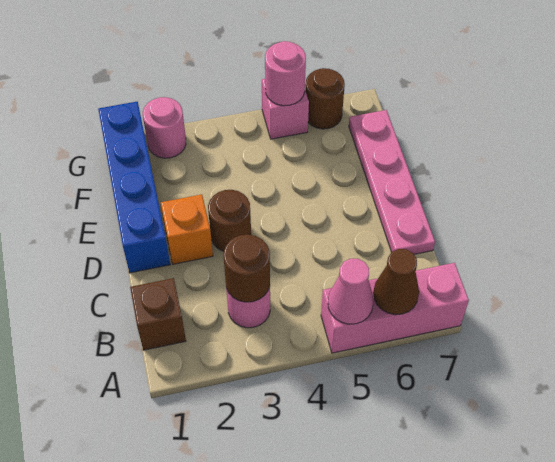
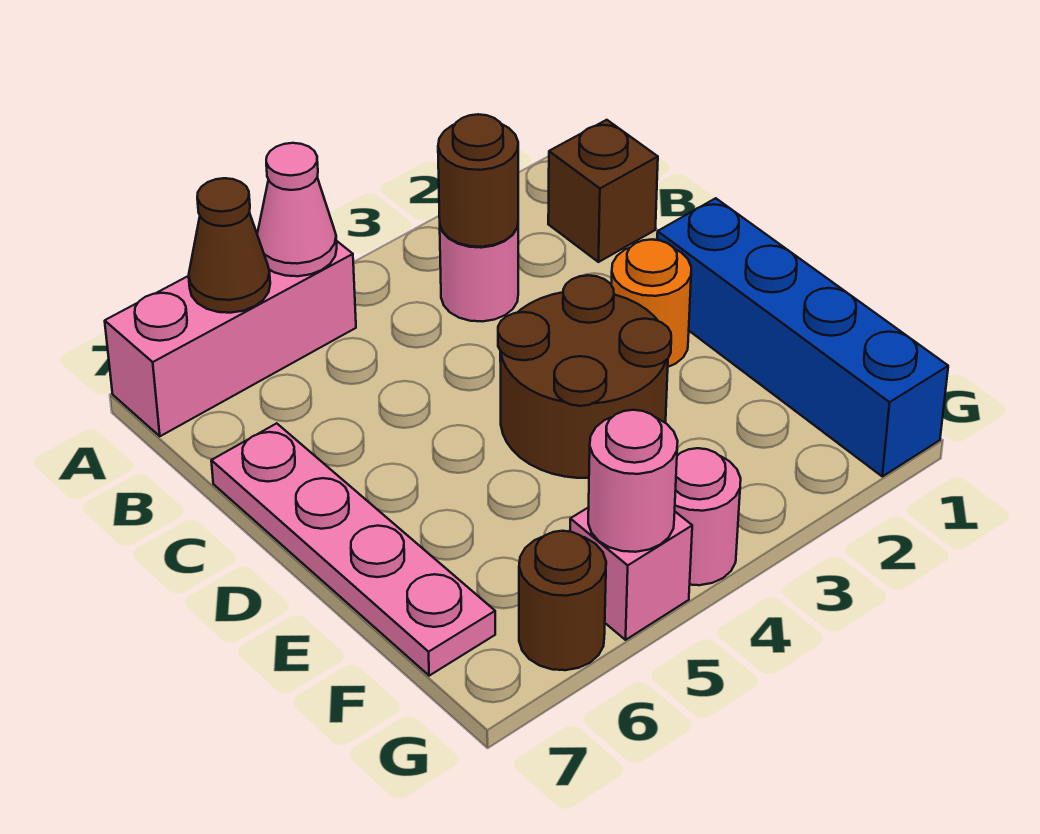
orange brick D2 level 1 -> orange round brick D2 level 1
brown round brick D3 level 1 -> brown round brick D3:E4 level 1
pink round brick G2 level 1 -> pink round brick G4 level 1

